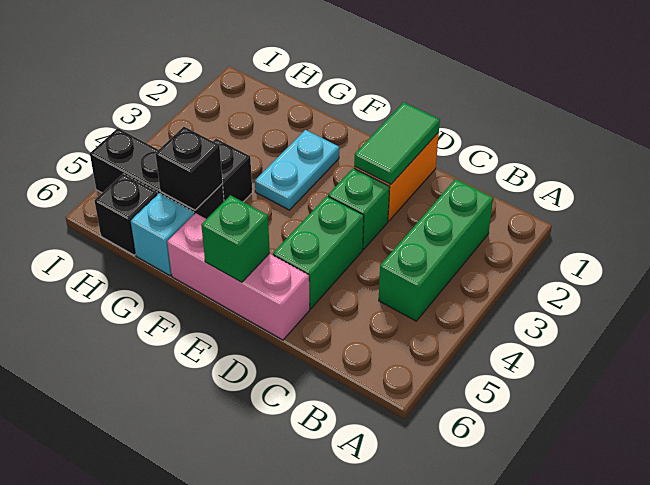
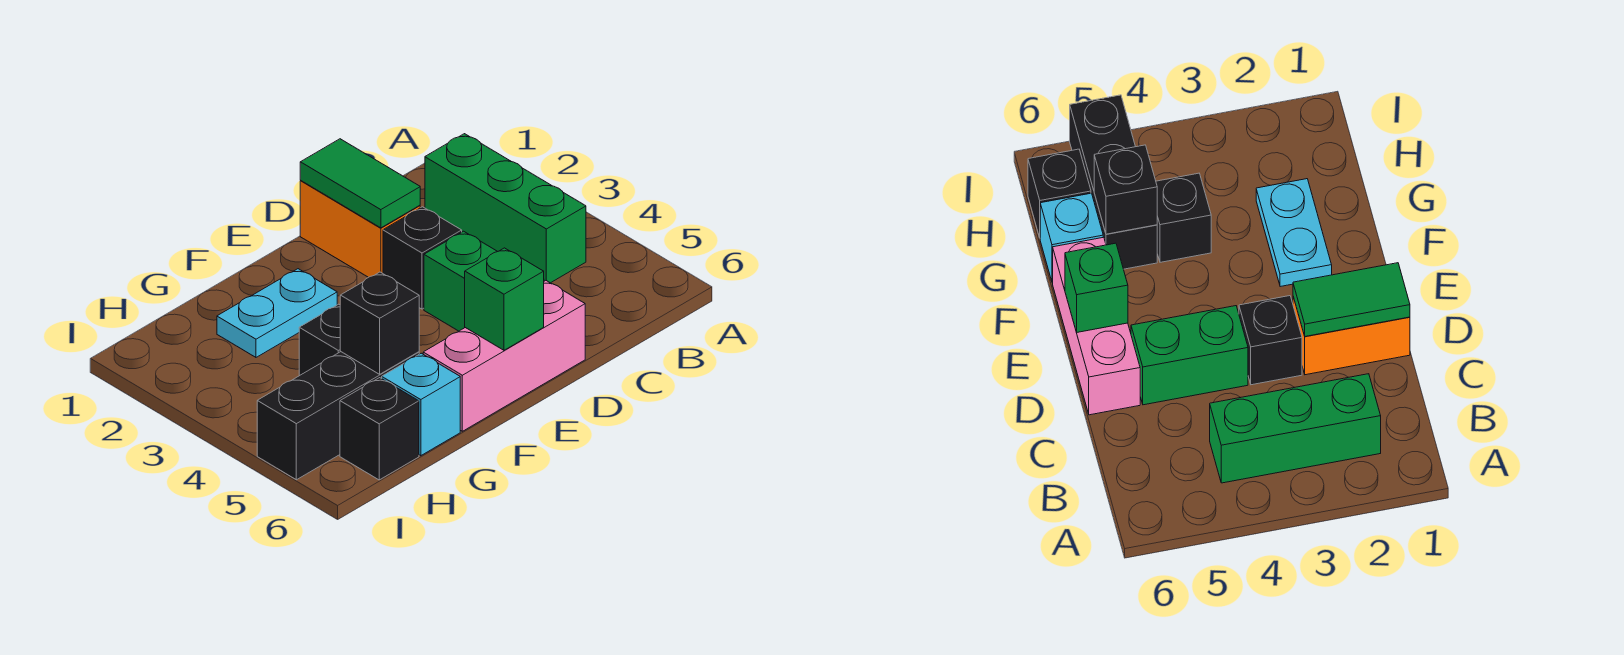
green brick D3 level 1 -> black brick D3 level 1
cyan plate F2:F3 level 1 -> cyan plate F2:G2 level 1

